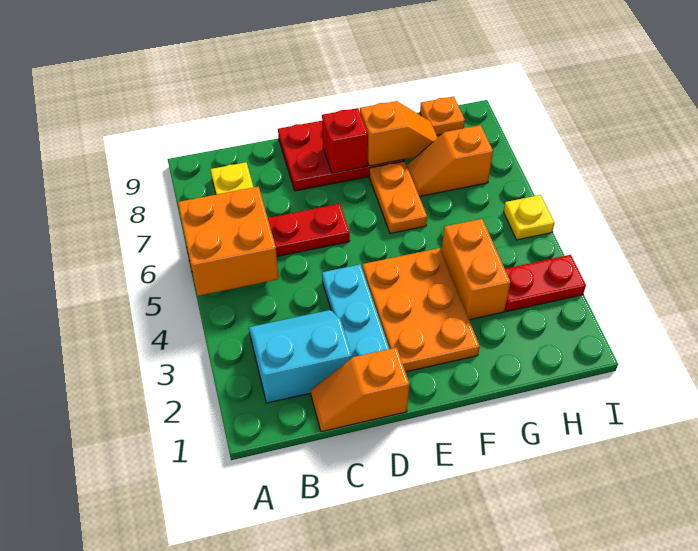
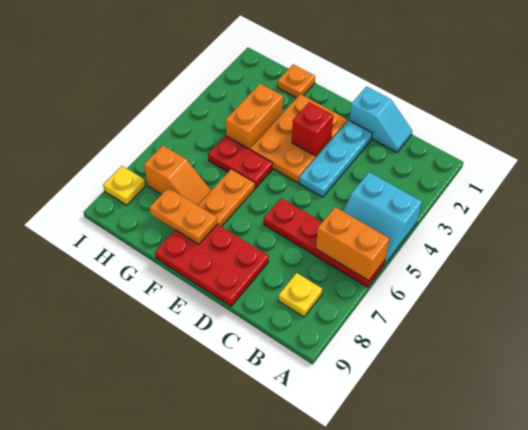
orange brick A5:B6 level 2 -> orange brick A6:B6 level 2
cyan slope B2:C3 level 1 top 2 -> cyan slope A4:B5 level 1 top 4
orange slope C1:D1 level 1 top D -> cyan slope C1:D1 level 1 top D
red brick E8 level 2 -> red brick E3 level 2
orange slope F8:G8 level 2 top F -> orange plate F8:G8 level 2
red plate H3:I3 level 1 -> red plate F5:G5 level 1
orange plate H9 level 1 -> orange plate G1 level 1
yellow plate I5 level 1 -> yellow plate I8 level 1

